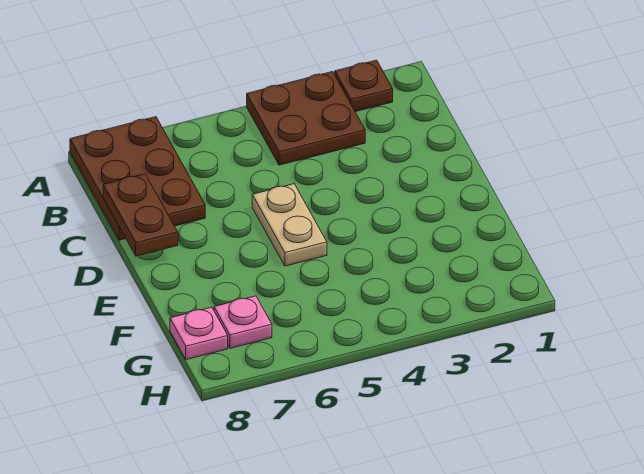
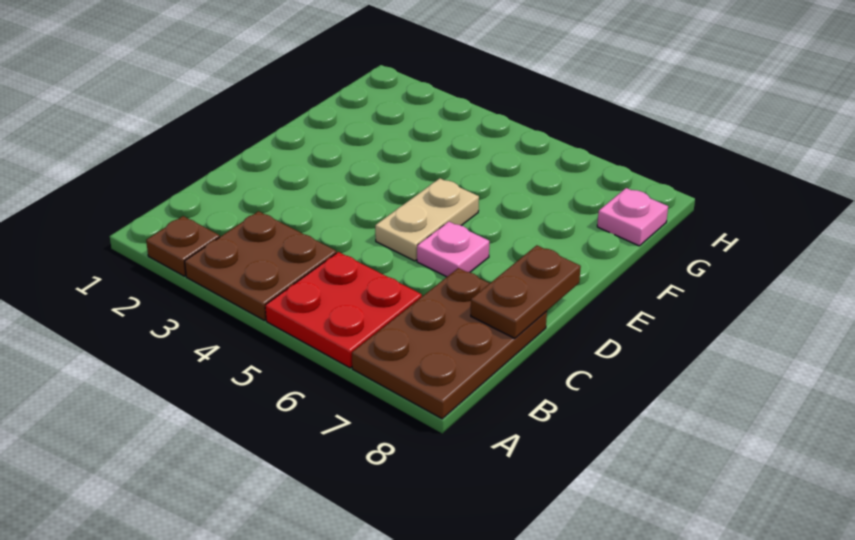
none -> red plate A5:B6 level 1
pink plate G7 level 1 -> pink plate D6 level 1

